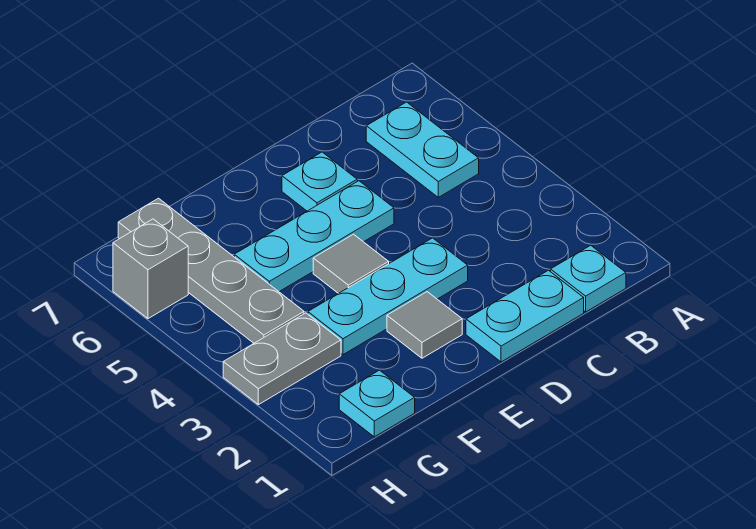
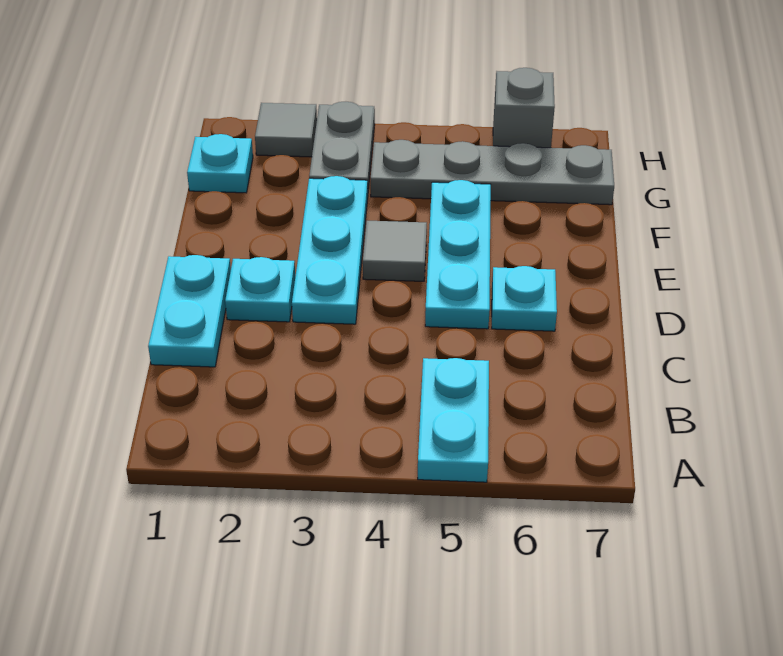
cyan plate B1 level 1 -> cyan plate D2 level 1
cyan plate B5:B6 level 1 -> cyan plate A5:B5 level 1
grey tile E2 level 1 -> grey tile H2 level 1

